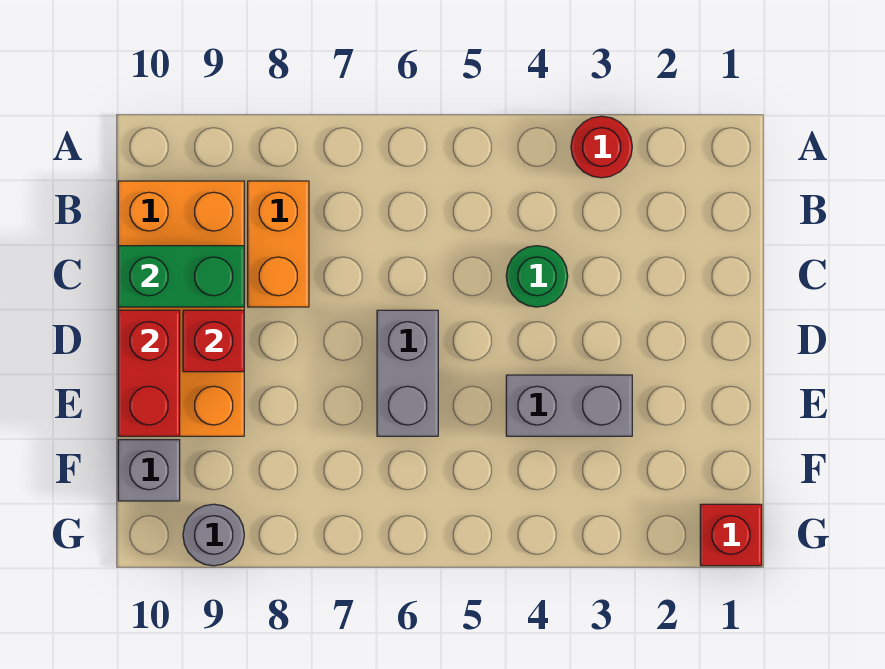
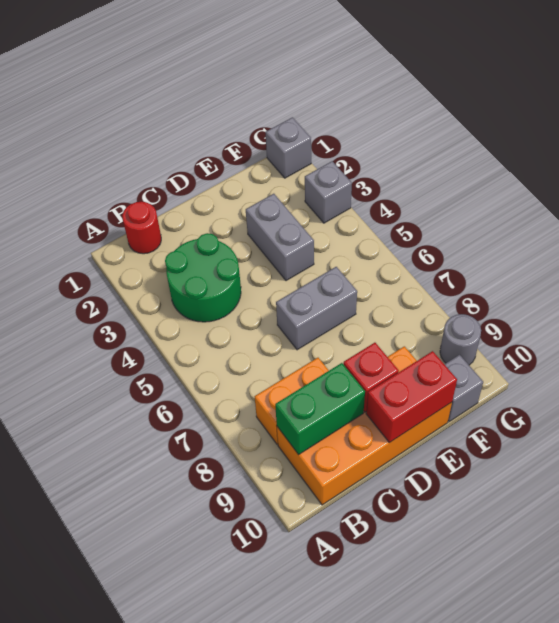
red round brick A3 level 1 -> red round brick B1 level 1
green round brick C4 level 1 -> green round brick B3:C4 level 1
green brick C9:C10 level 2 -> green brick B9:C9 level 2
red brick G1 level 1 -> grey brick G1 level 1
none -> grey brick G3 level 1

